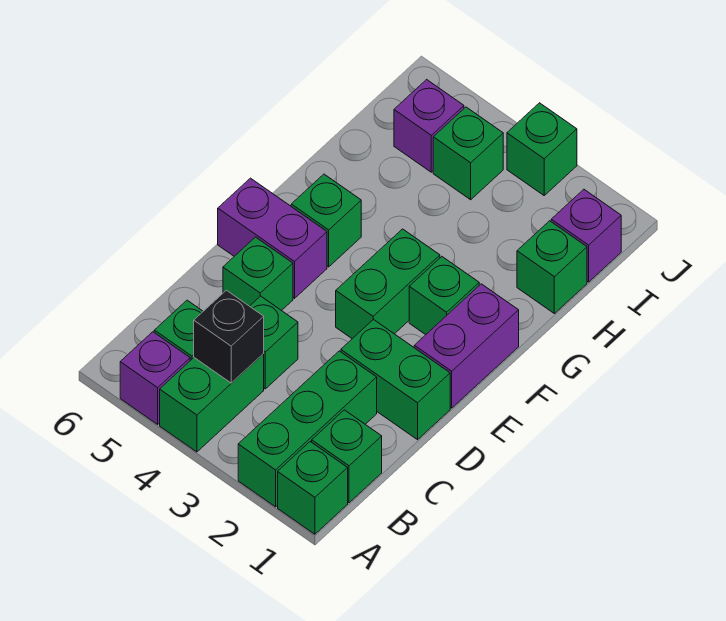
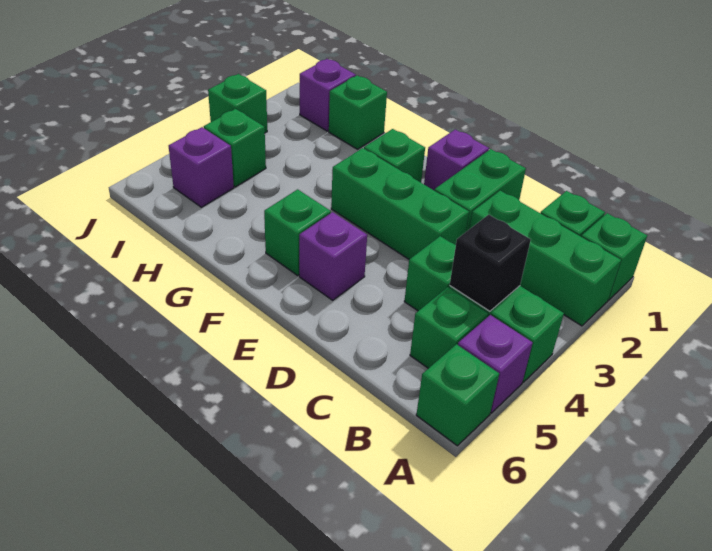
green brick D5 level 1 -> green brick A6 level 1
purple brick E1:F1 level 1 -> purple brick E1 level 1
green brick E3:F3 level 1 -> green brick D3:F3 level 1
purple brick E5:E6 level 1 -> purple brick E5 level 1

